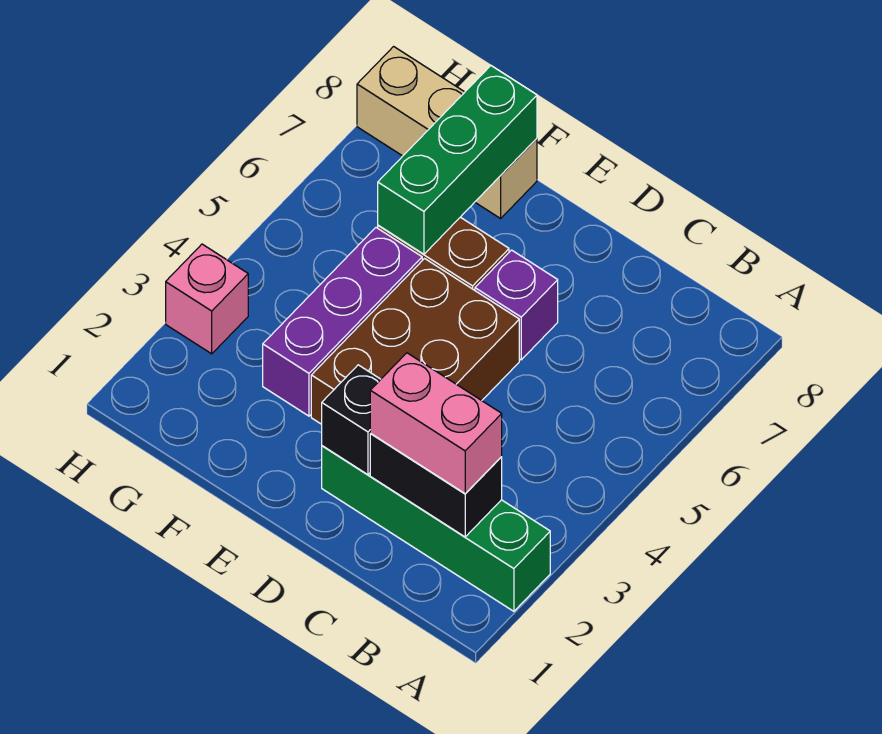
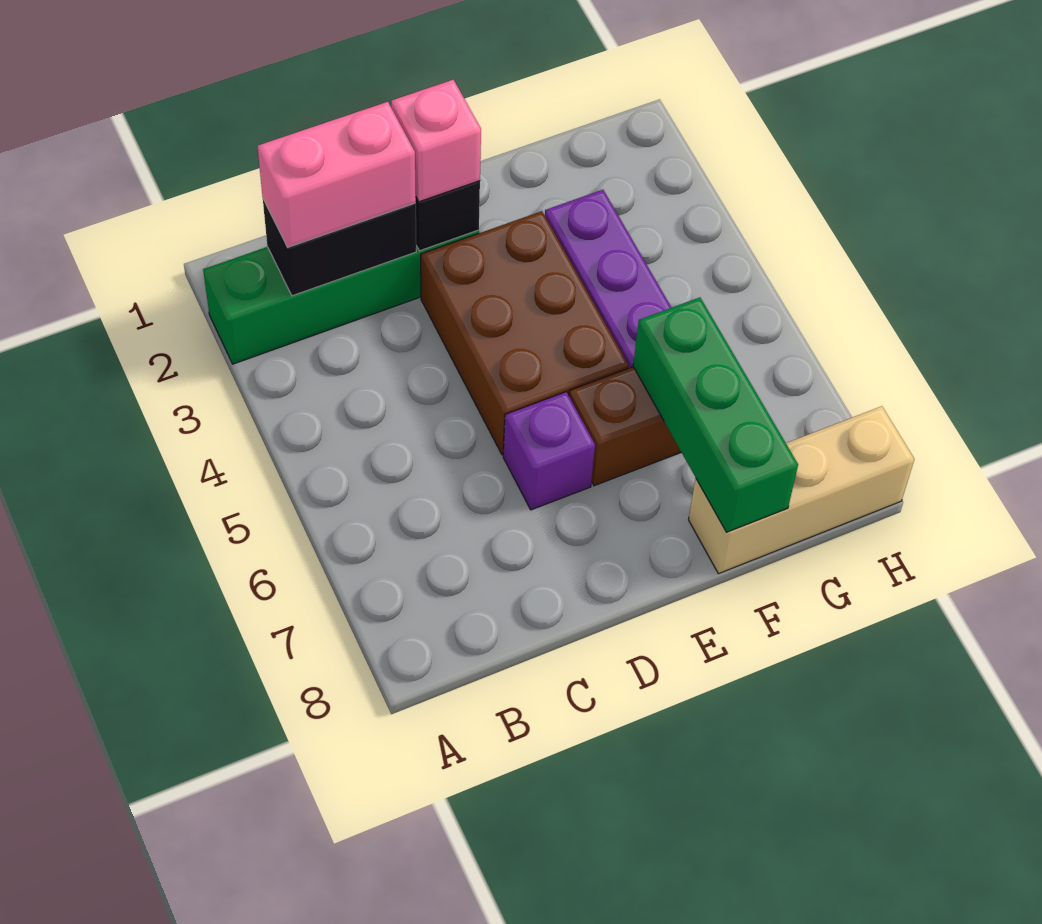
pink brick H3 level 1 -> pink brick D2 level 3

